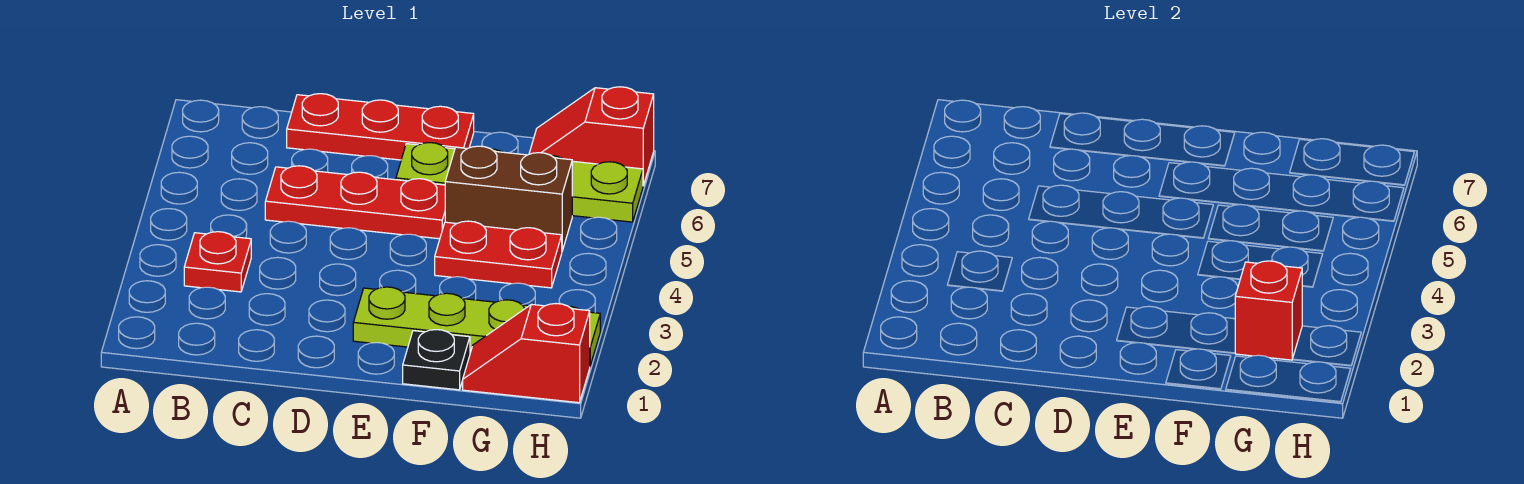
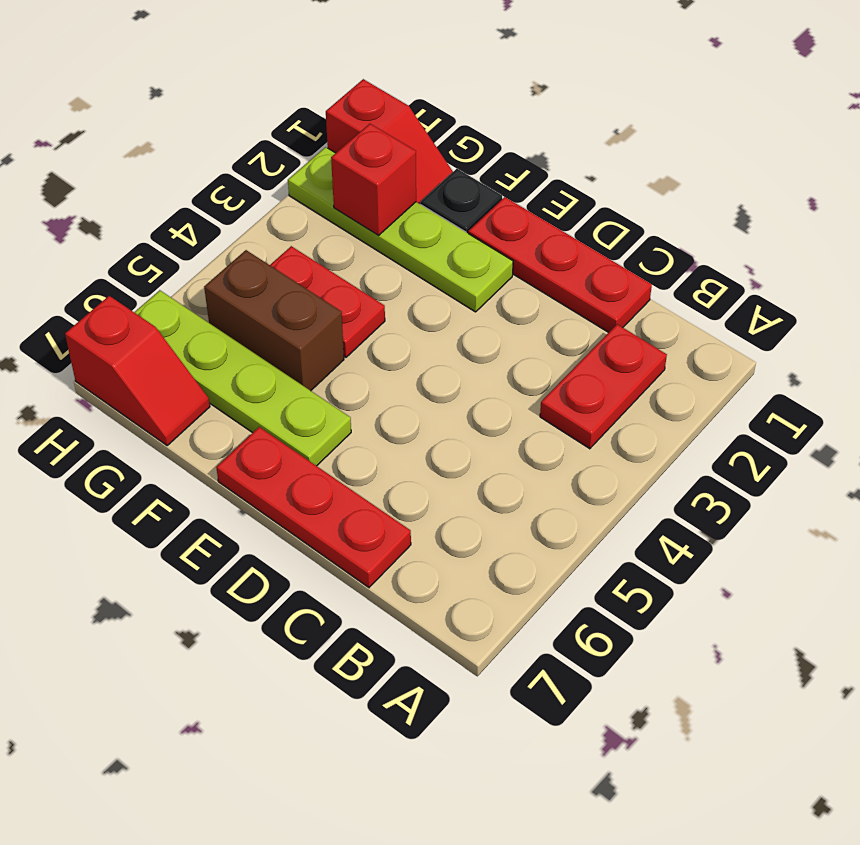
red plate B3 level 1 -> red plate B2:B3 level 1
red plate C5:E5 level 1 -> red plate C1:E1 level 1

